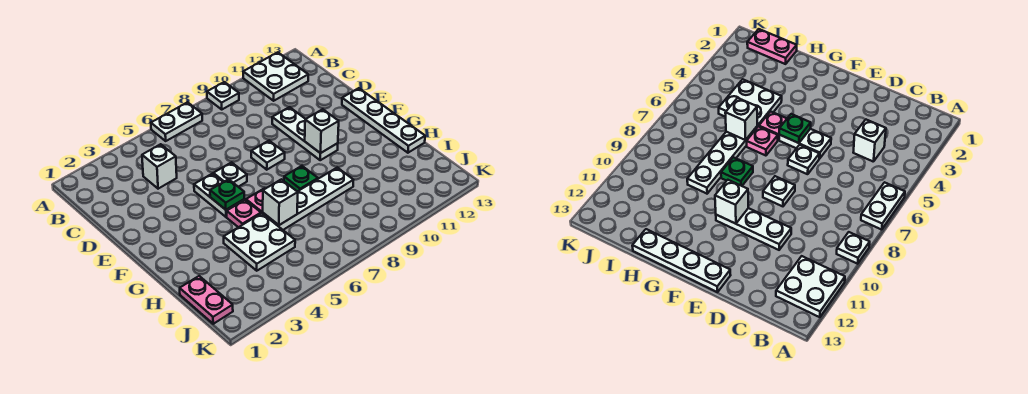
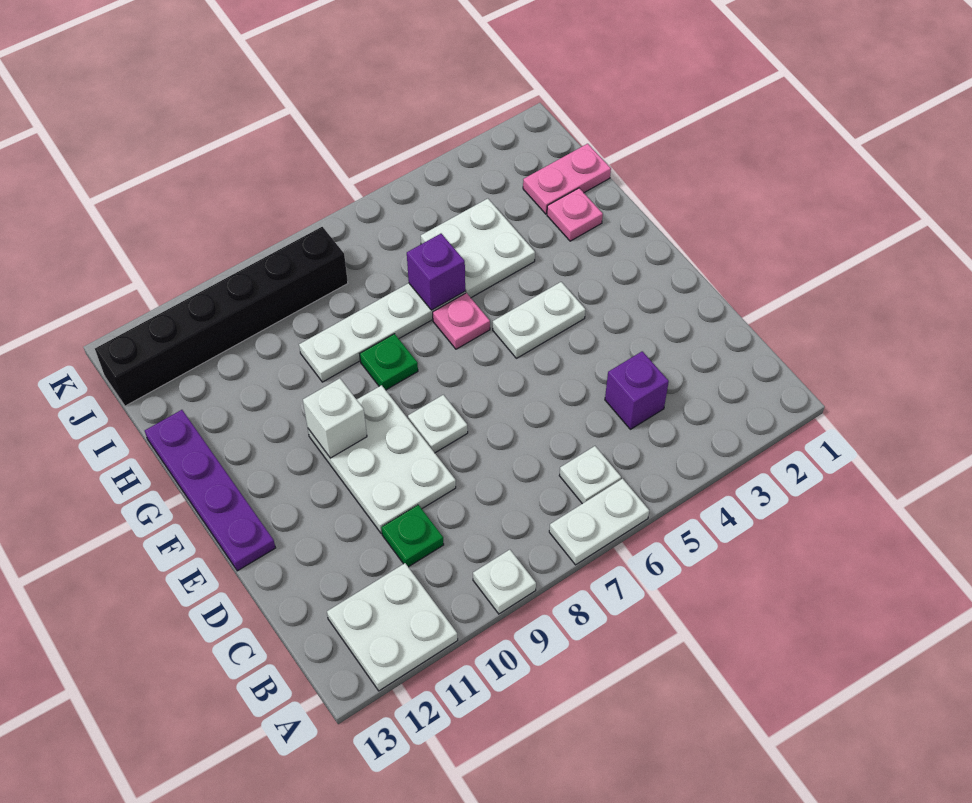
white brick C4 level 1 -> purple brick C4 level 1
white plate D10:F10 level 1 -> white plate D9:F10 level 1
white plate E5:F5 level 1 -> white plate F4:F5 level 1
white plate E6 level 1 -> white plate B6 level 1
white plate E13:H13 level 1 -> purple plate E13:H13 level 1
green plate F5 level 2 -> green plate C10 level 1
pink plate G5 level 1 -> pink plate H2 level 1
white brick H6 level 2 -> purple brick H6 level 2
pink plate I1:J1 level 1 -> pink plate I1:I2 level 1
none -> black brick J8:J13 level 1

